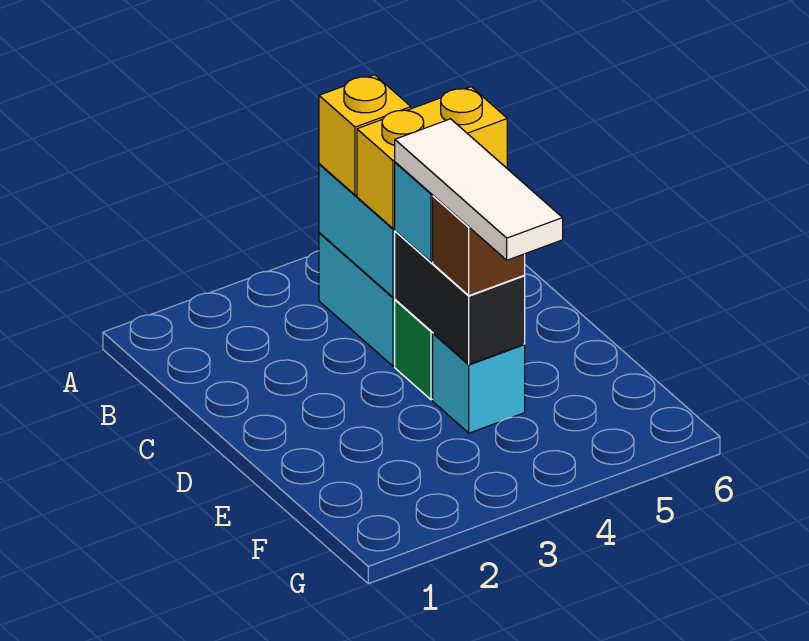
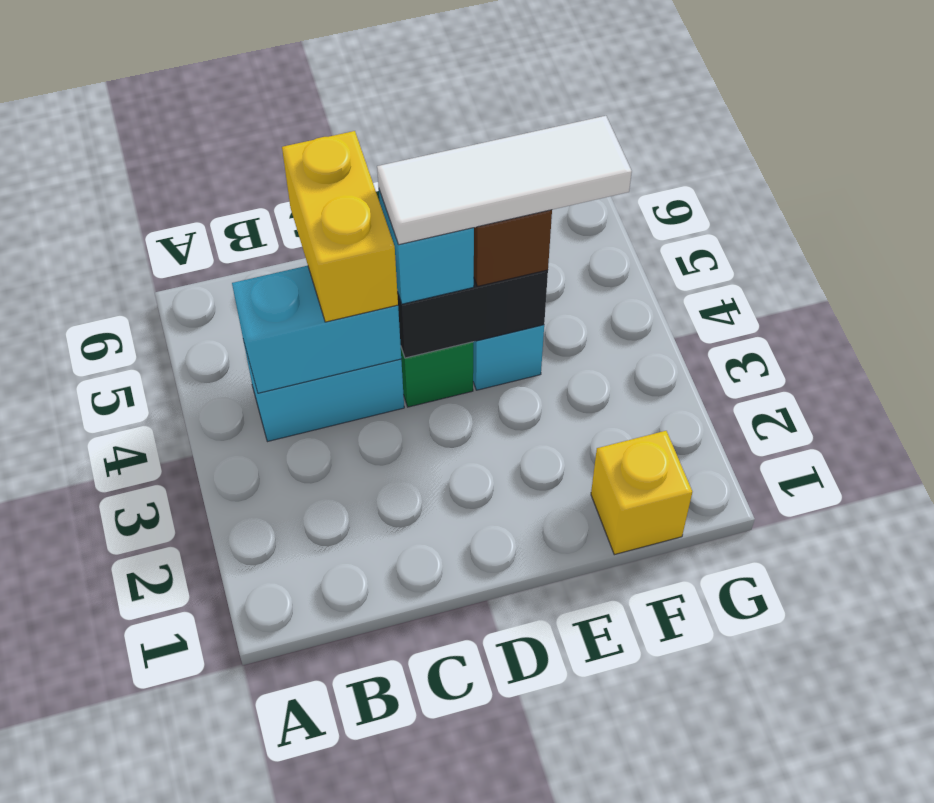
yellow brick B4 level 3 -> yellow brick F1 level 1

